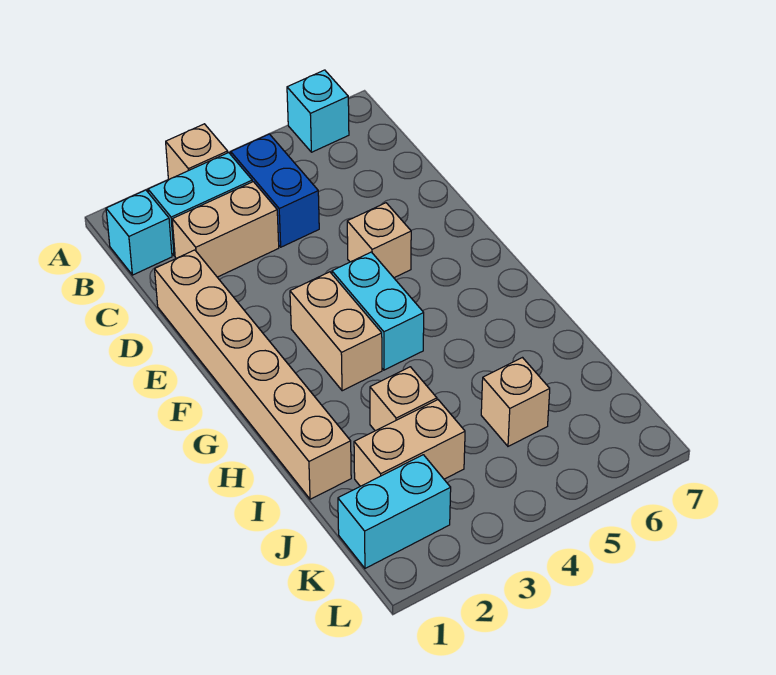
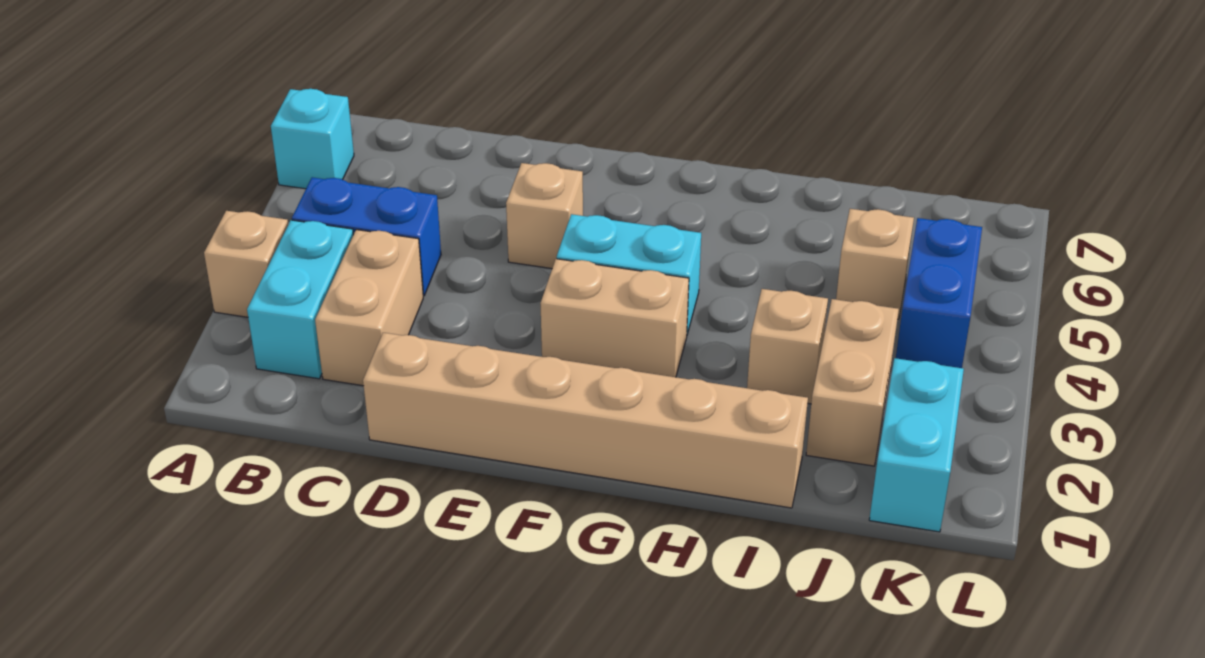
cyan brick B1 level 1 -> none
none -> blue brick K4:K5 level 1

